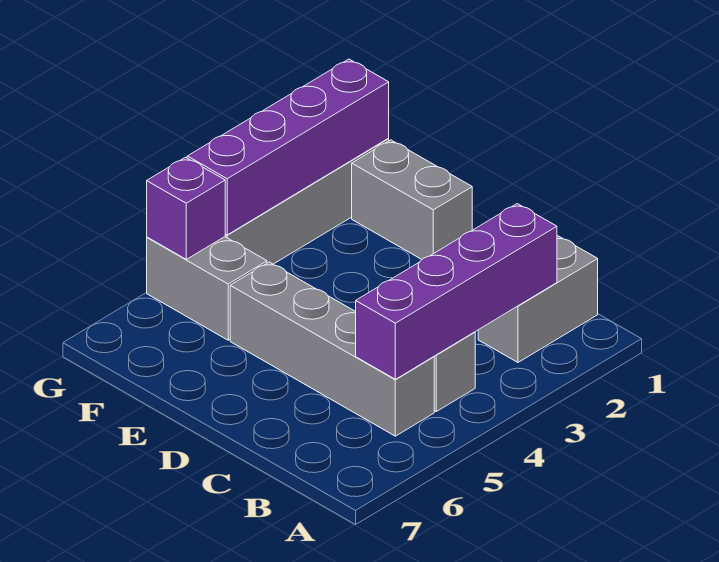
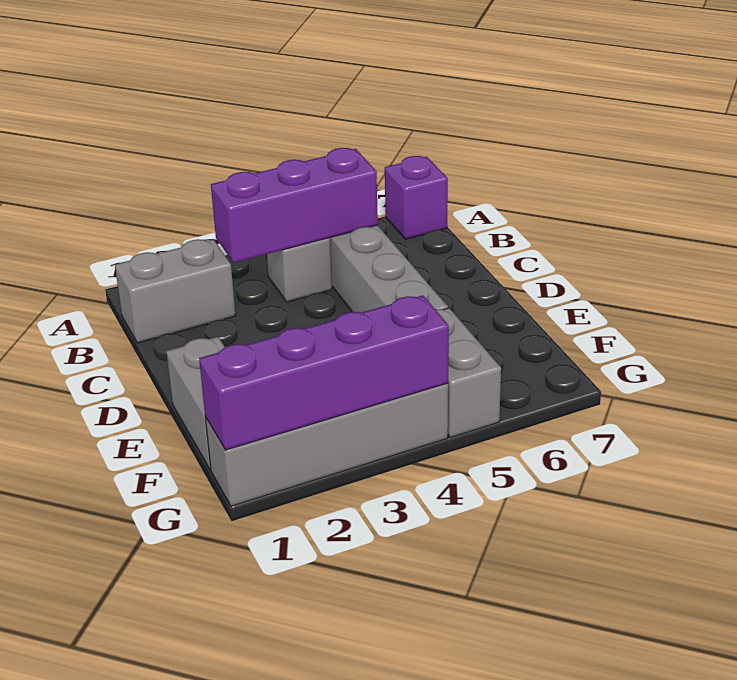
purple brick B2:B5 level 2 -> purple brick B3:B5 level 2
purple brick G5 level 2 -> purple brick A7 level 1

